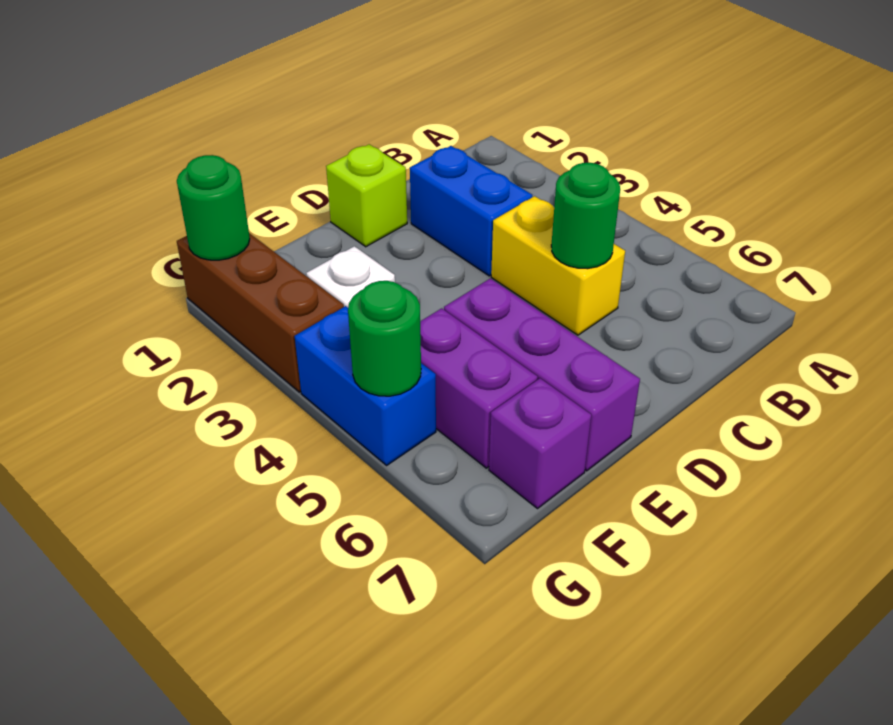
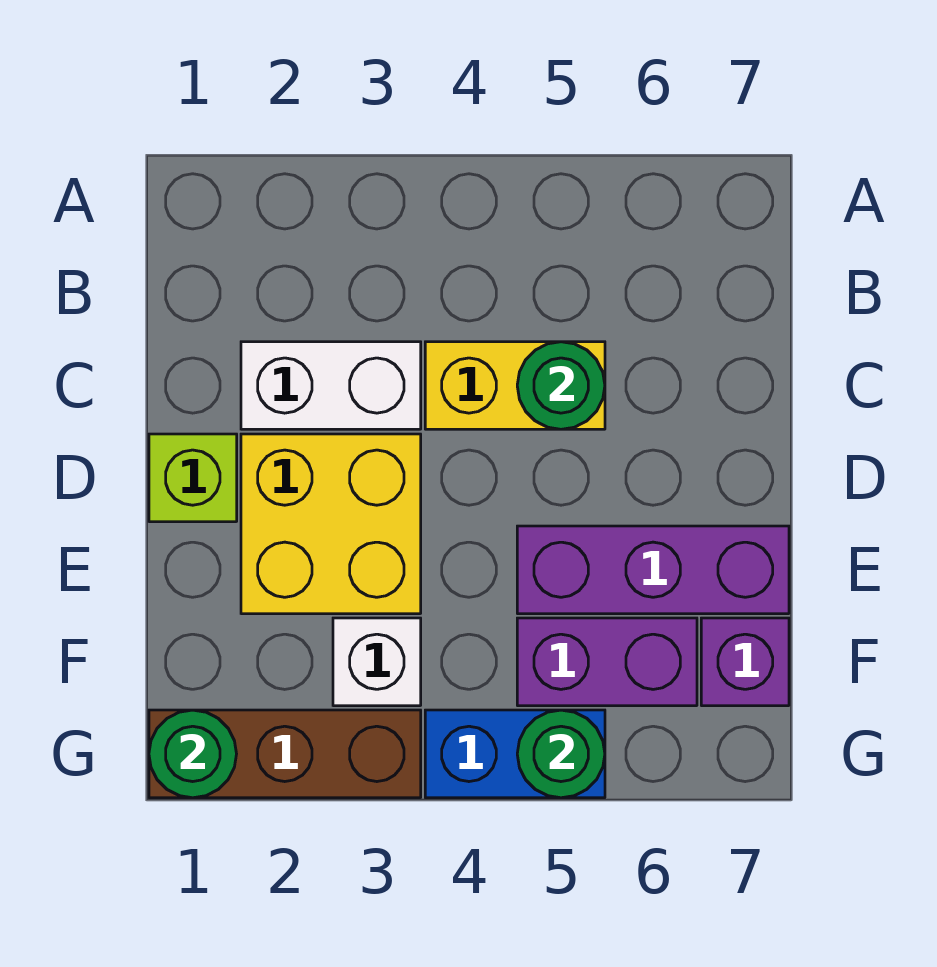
blue brick C2:C3 level 1 -> white brick C2:C3 level 1
none -> yellow brick D2:E3 level 1

